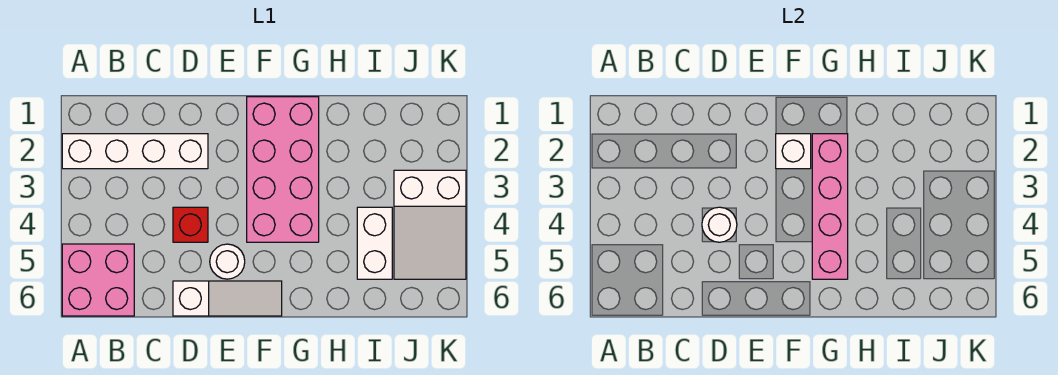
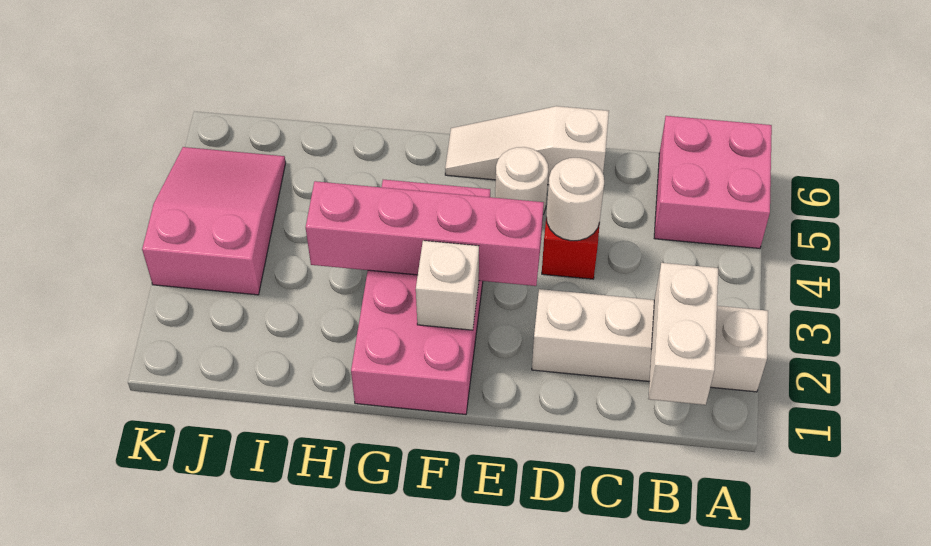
pink brick G2:G5 level 2 -> pink brick E3:H3 level 2
white brick I4:I5 level 1 -> white brick B1:B2 level 2
white slope J3:K5 level 1 top 3 -> pink slope J3:K5 level 1 top 3

